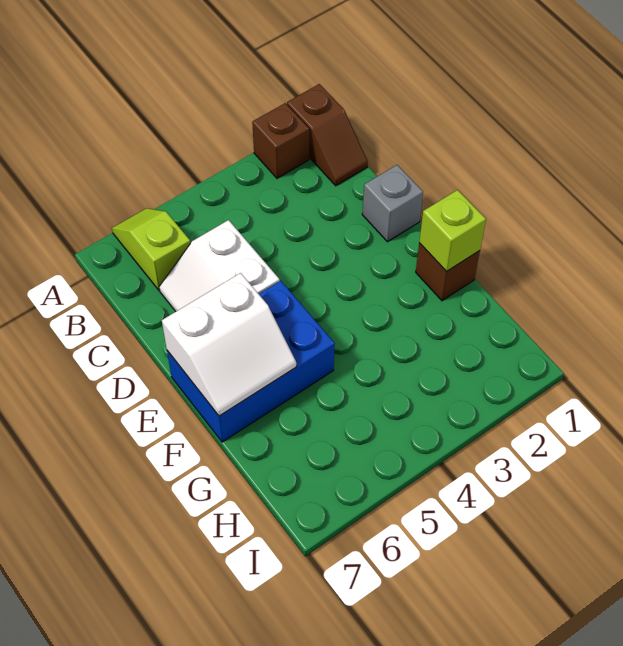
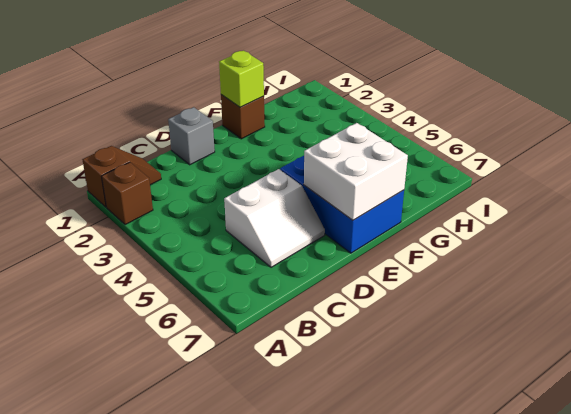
lime slope A6:B6 level 1 top B -> none
white slope E6:F7 level 2 top E -> white brick E6:F7 level 2

